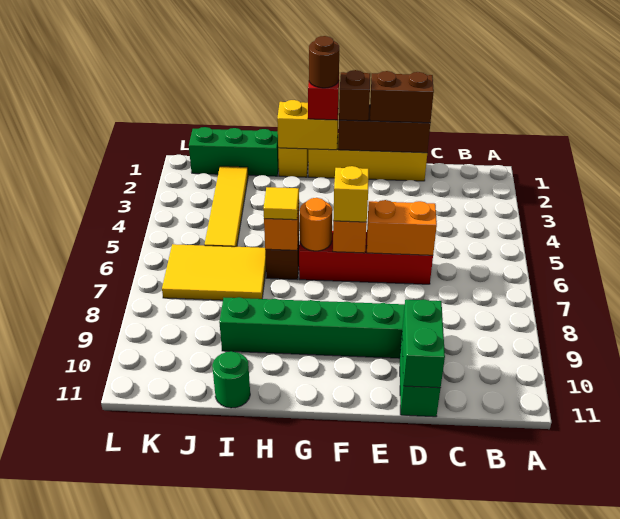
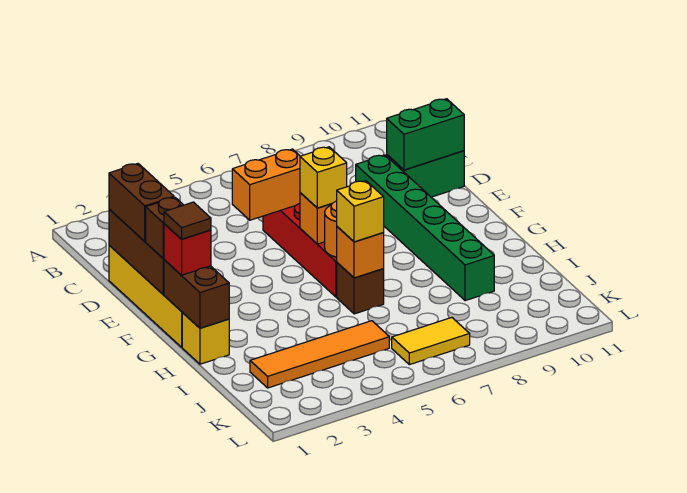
orange brick D6:E6 level 2 -> orange brick D5:D6 level 2
yellow brick G1:H1 level 2 -> brown brick G1:H1 level 2
brown round brick G1 level 4 -> brown tile G1 level 4
yellow tile H6 level 3 -> yellow brick H6 level 3
green brick I1:K1 level 1 -> none
yellow tile I6:K7 level 1 -> yellow tile K6:K7 level 1
green round brick I11 level 1 -> none
yellow tile J2:J5 level 1 -> orange tile J2:J5 level 1

